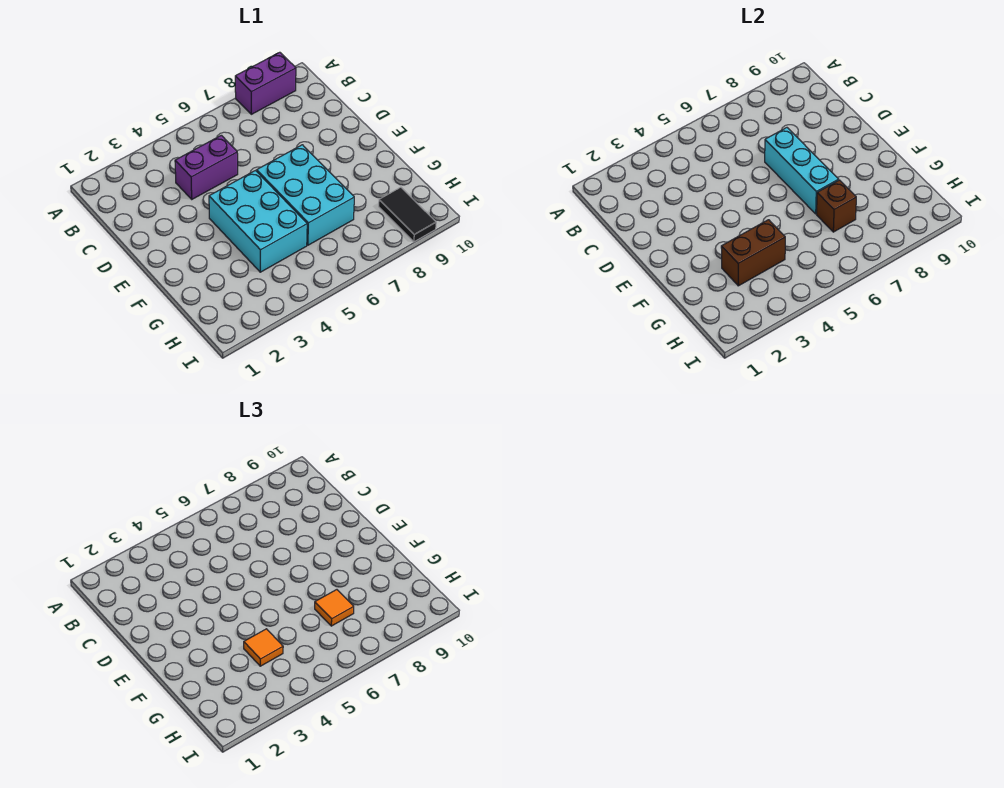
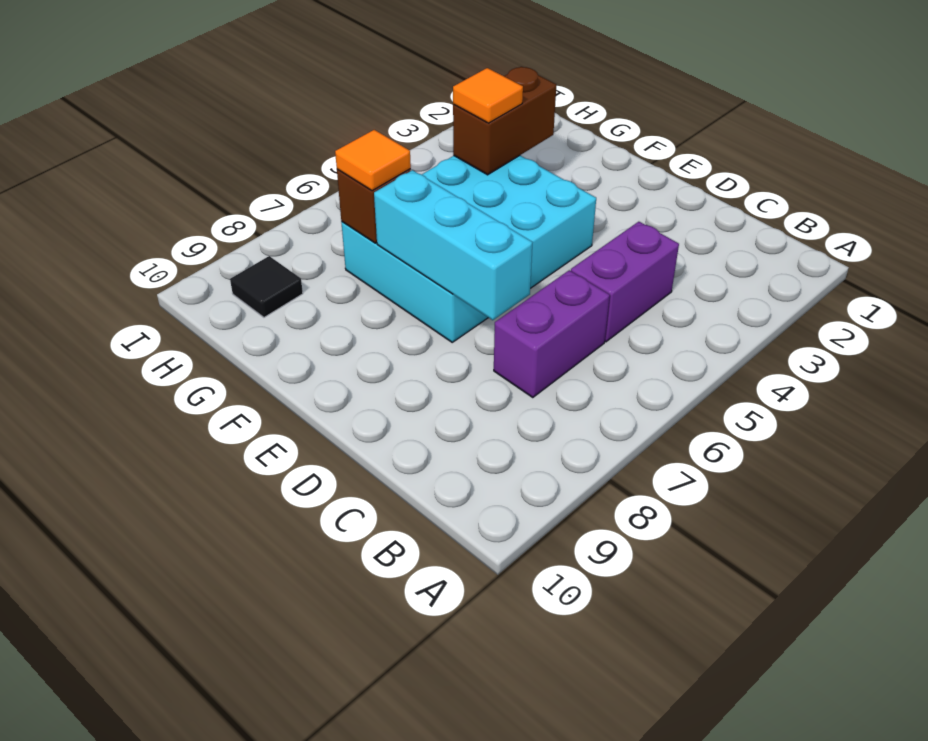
purple brick A8:A9 level 1 -> purple brick C6:C7 level 1
black tile H9:I9 level 1 -> black tile H9 level 1

